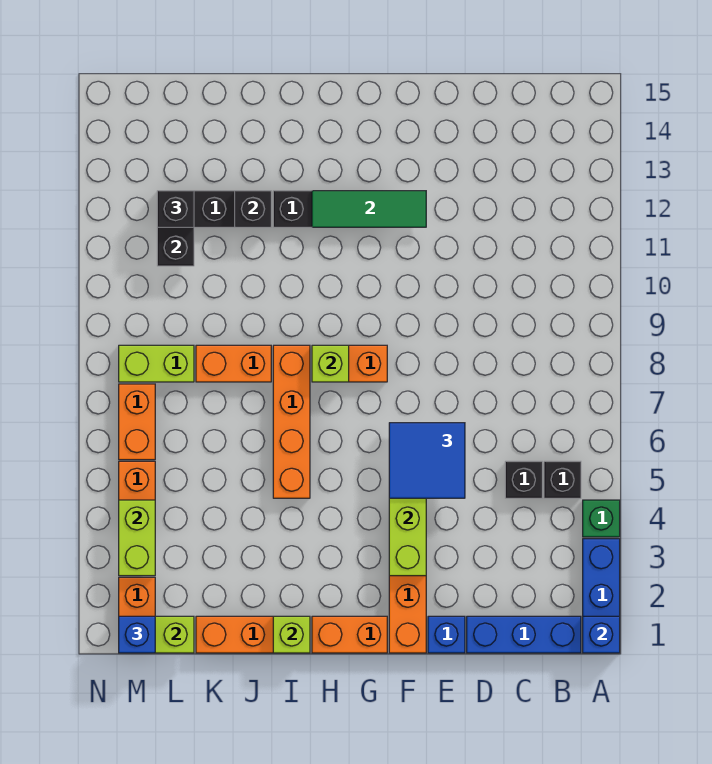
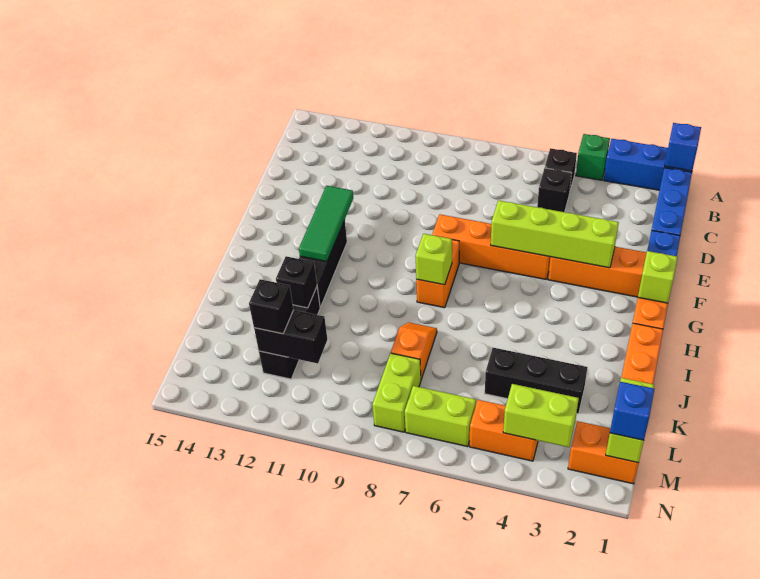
blue tile E5:F6 level 3 -> none
lime brick I1 level 2 -> lime brick G1 level 2
orange brick I5:I8 level 1 -> orange brick F5:F8 level 1
orange brick J8:K8 level 1 -> orange slope J8:K8 level 1 top K
none -> black brick K3:K5 level 1
orange brick M6:M7 level 1 -> lime brick M6:M7 level 1

